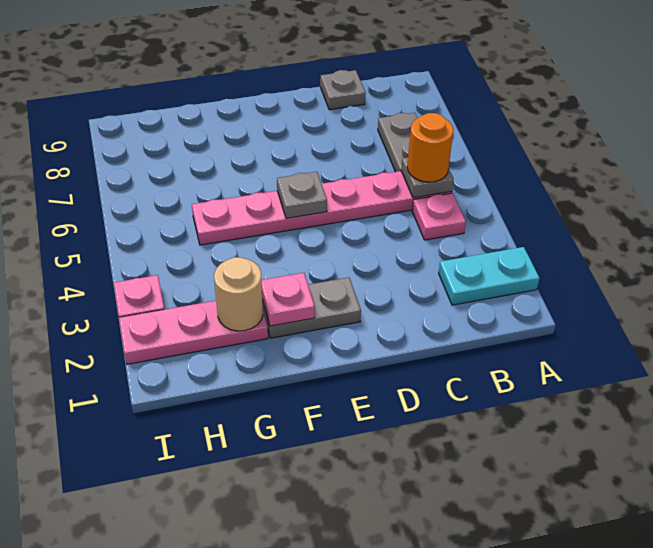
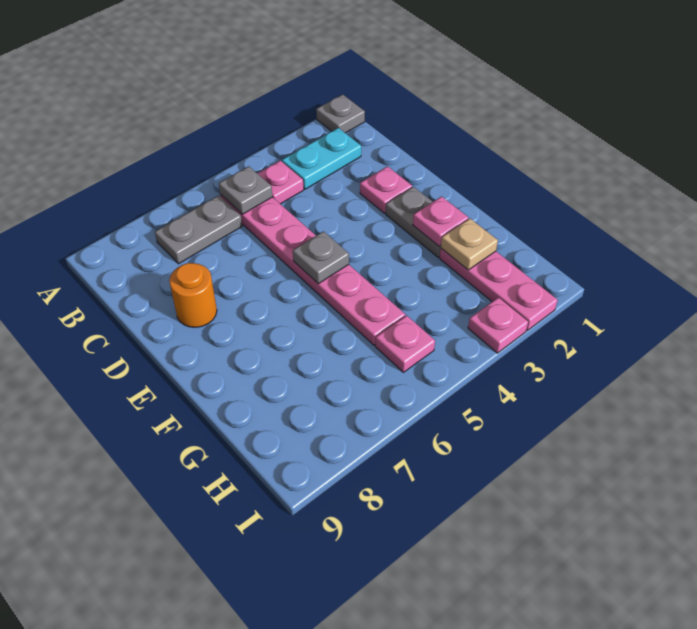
cyan plate A2:B2 level 1 -> cyan plate B2:B3 level 1
orange round brick B5 level 3 -> orange round brick D8 level 1
grey plate C9 level 1 -> grey plate A1 level 1
none -> pink plate D2 level 1
tan round brick G2 level 2 -> tan plate G2 level 2
none -> pink plate H5 level 1

